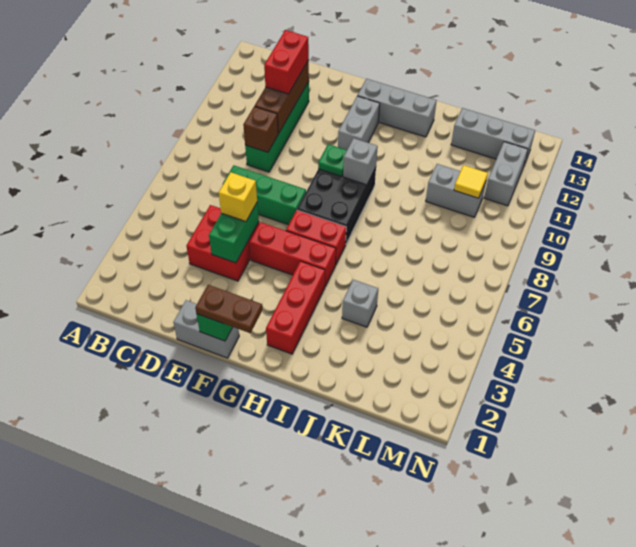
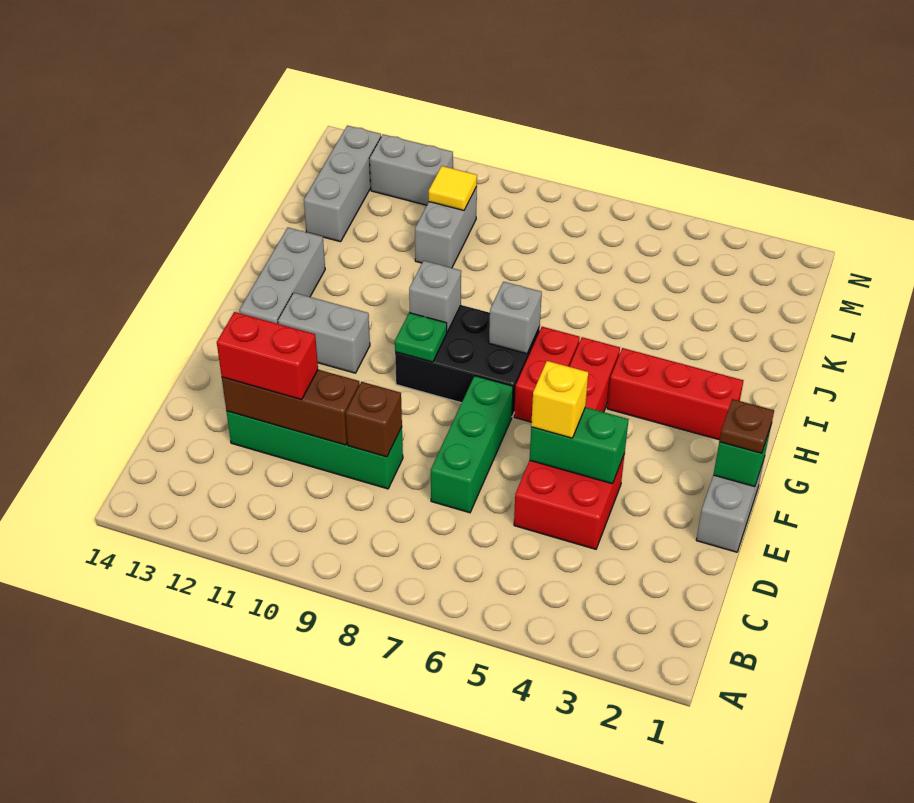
brown plate F1:G1 level 3 -> brown plate F1 level 3
grey brick J4 level 1 -> grey brick H7 level 2

